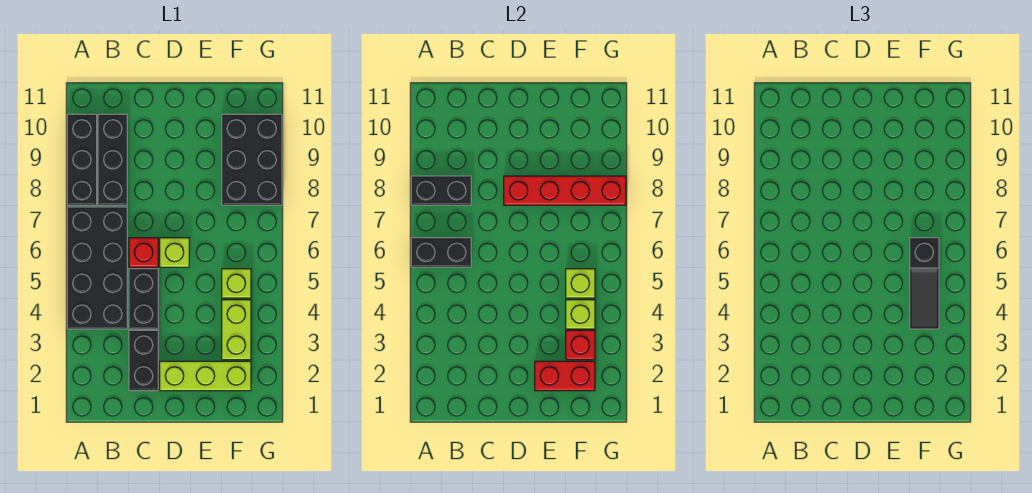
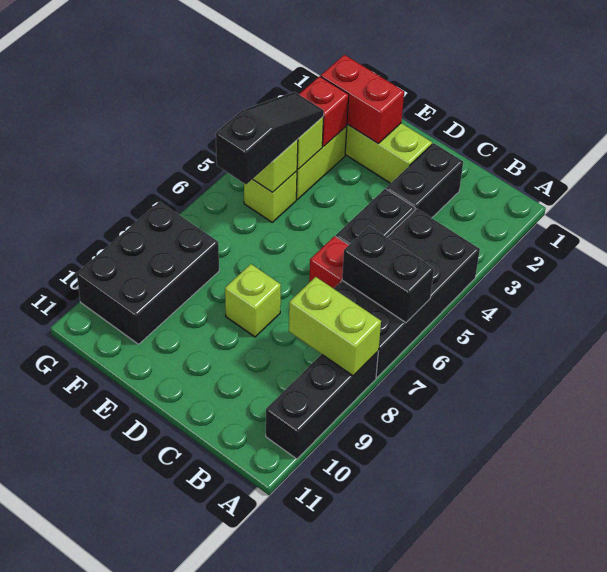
black brick A8:B8 level 2 -> lime brick A8:B8 level 2
black brick B8:B10 level 1 -> none
lime brick D6 level 1 -> lime brick D8 level 1
red brick D8:G8 level 2 -> none

